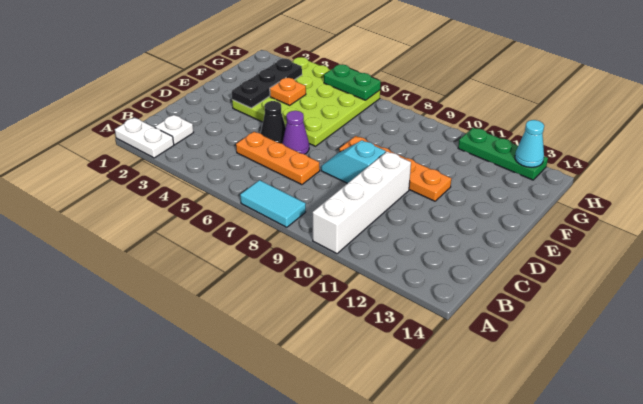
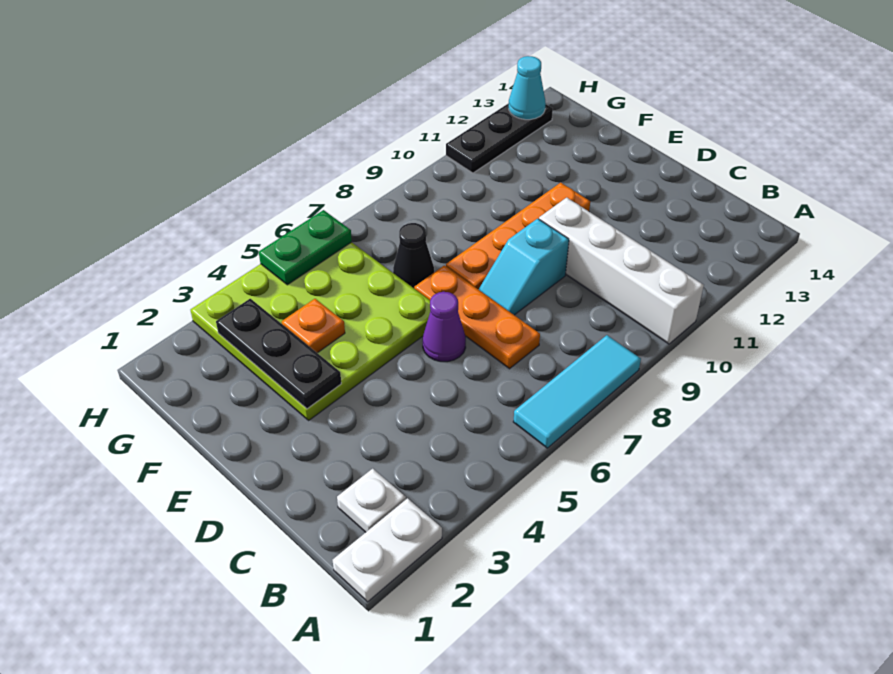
cyan tile A7:A8 level 1 -> cyan tile A6:A8 level 1
orange plate C5:C7 level 1 -> orange plate C7:E7 level 1
black cone D5 level 1 -> black cone F7 level 1
green plate H11:H13 level 1 -> black plate H11:H13 level 1

